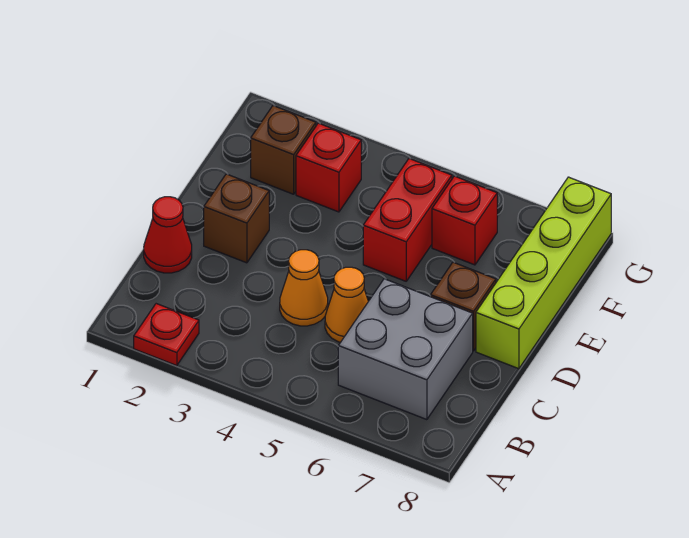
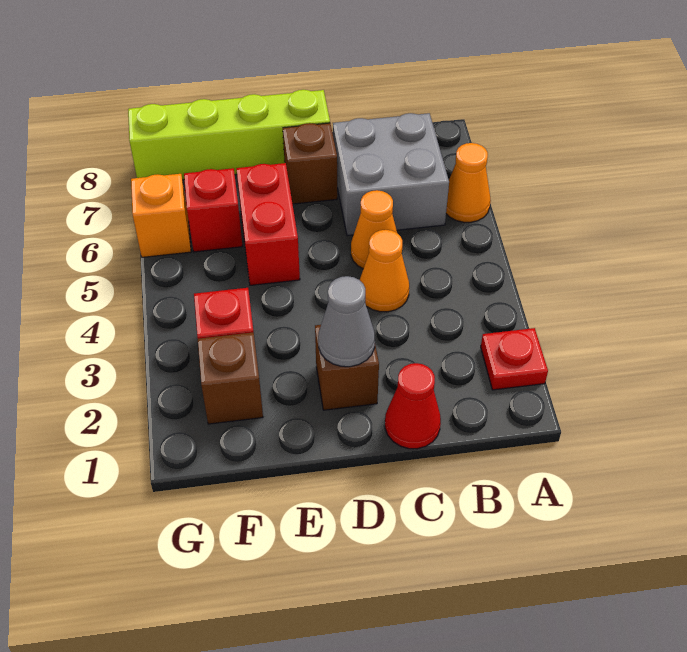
none -> orange cone A6 level 1
none -> grey cone D2 level 2
red brick E5:F5 level 1 -> red brick E5:E6 level 1
none -> orange brick G6 level 1

